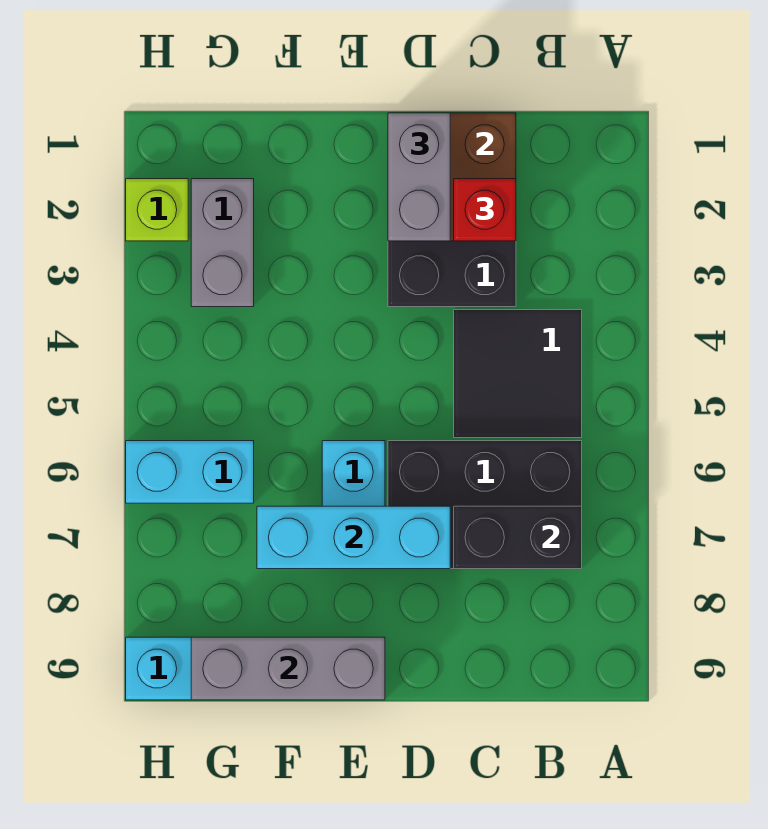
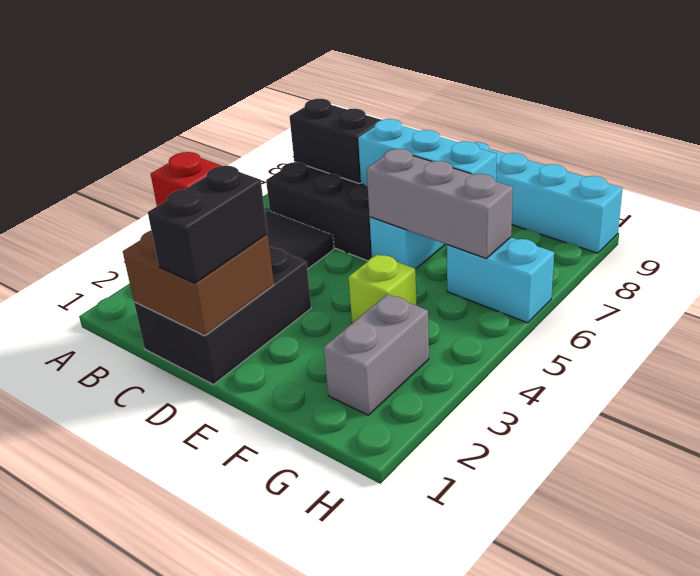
grey brick D1:D2 level 3 -> black brick D1:D2 level 3
grey brick E9:G9 level 2 -> grey brick E6:G6 level 2
lime brick H2 level 1 -> lime brick F4 level 1

